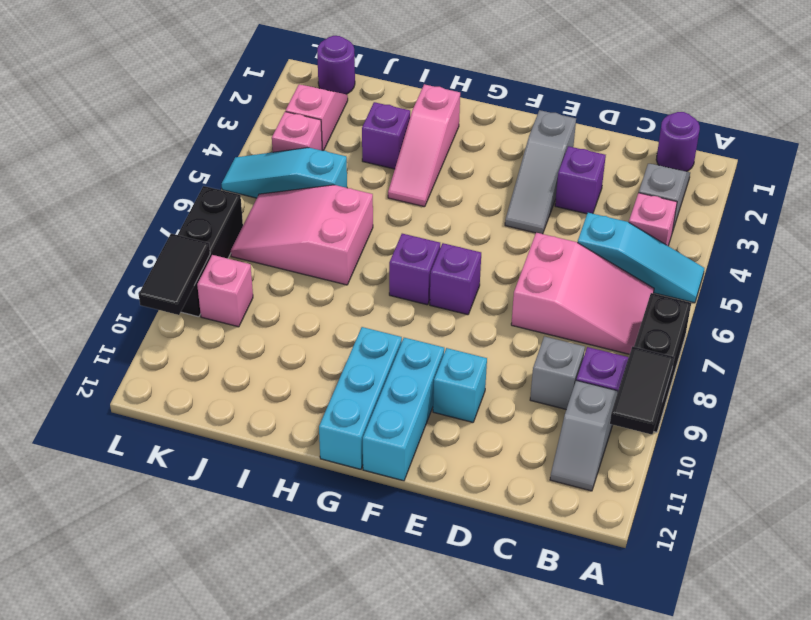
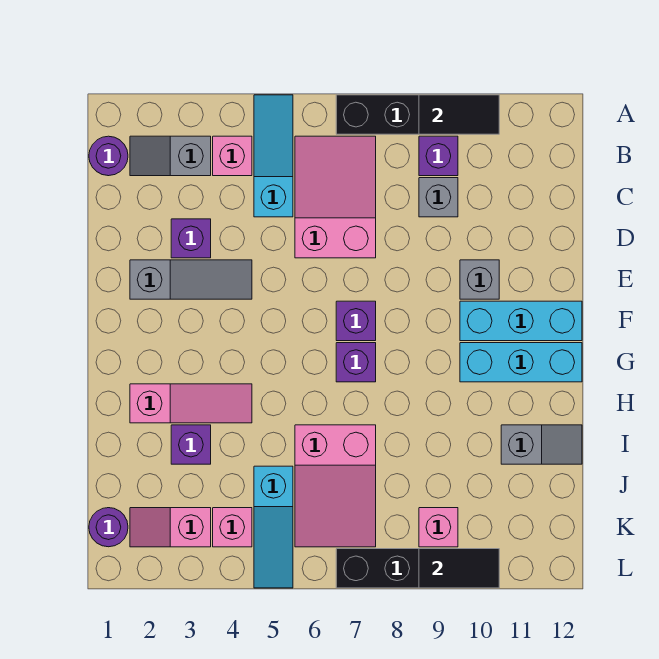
grey slope B10:B11 level 1 top 10 -> grey slope I11:I12 level 1 top 11
cyan brick E10 level 1 -> grey brick E10 level 1

